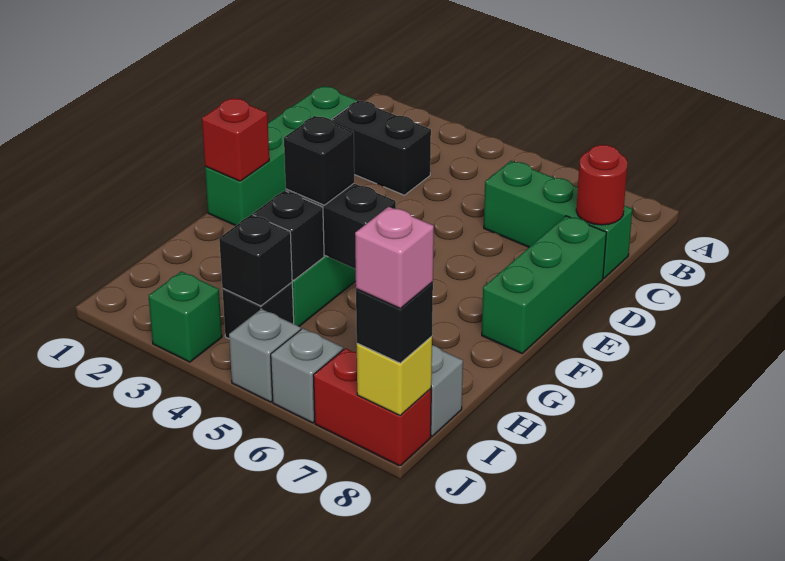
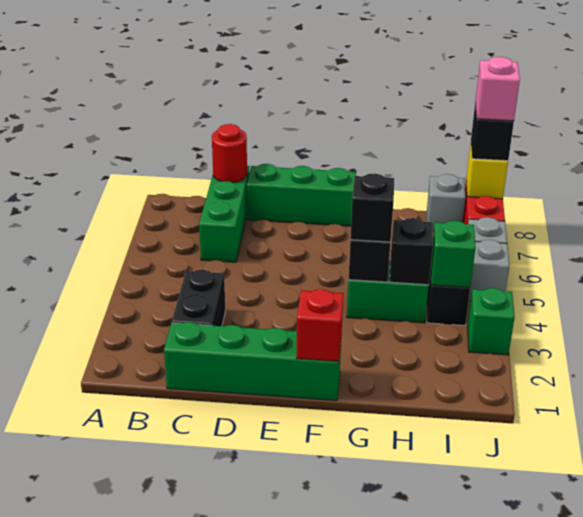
black brick I4 level 2 -> green brick I4 level 2

